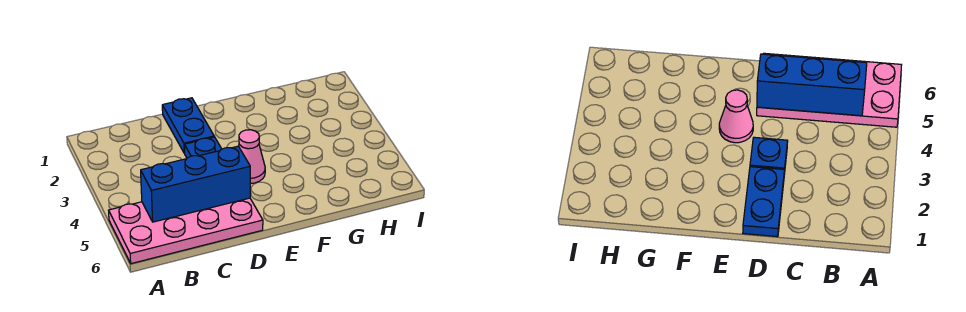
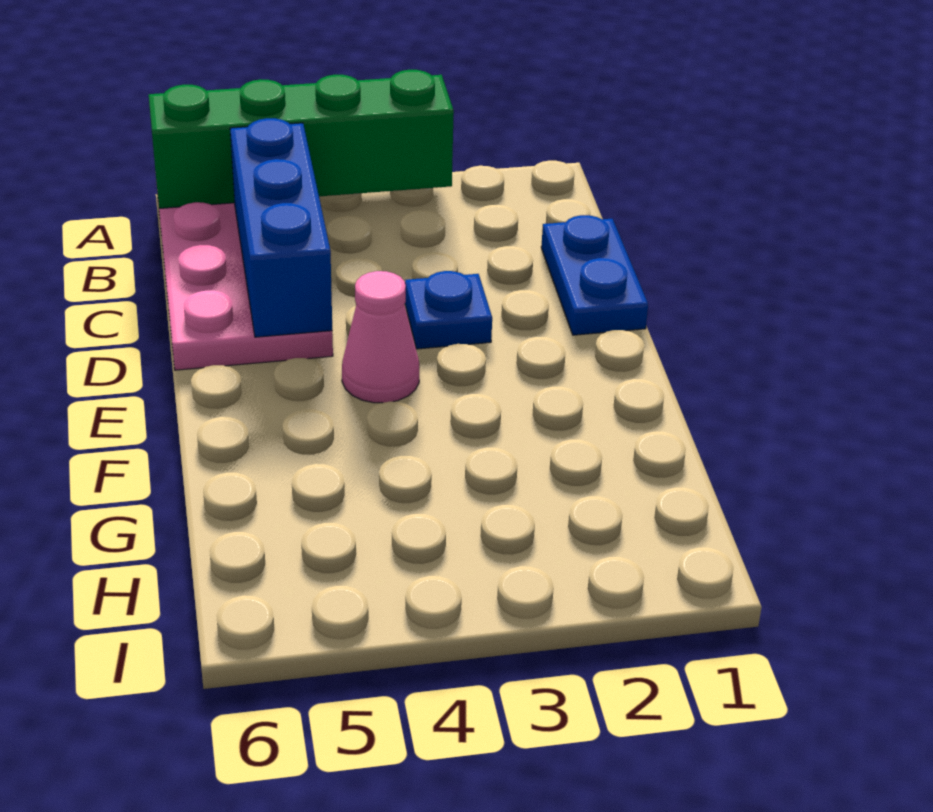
none -> green brick A3:A6 level 2
blue plate D1:D2 level 1 -> blue plate C1:D1 level 1

